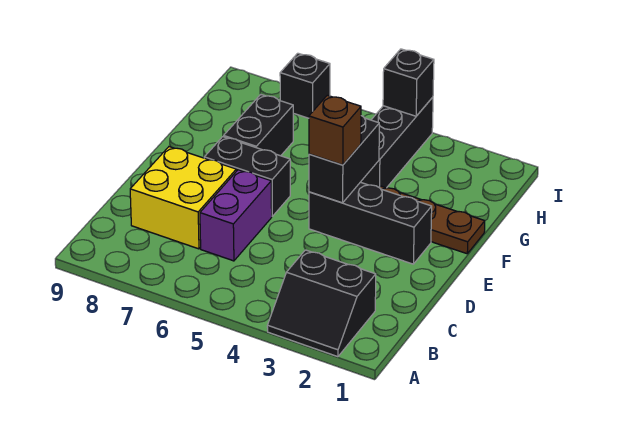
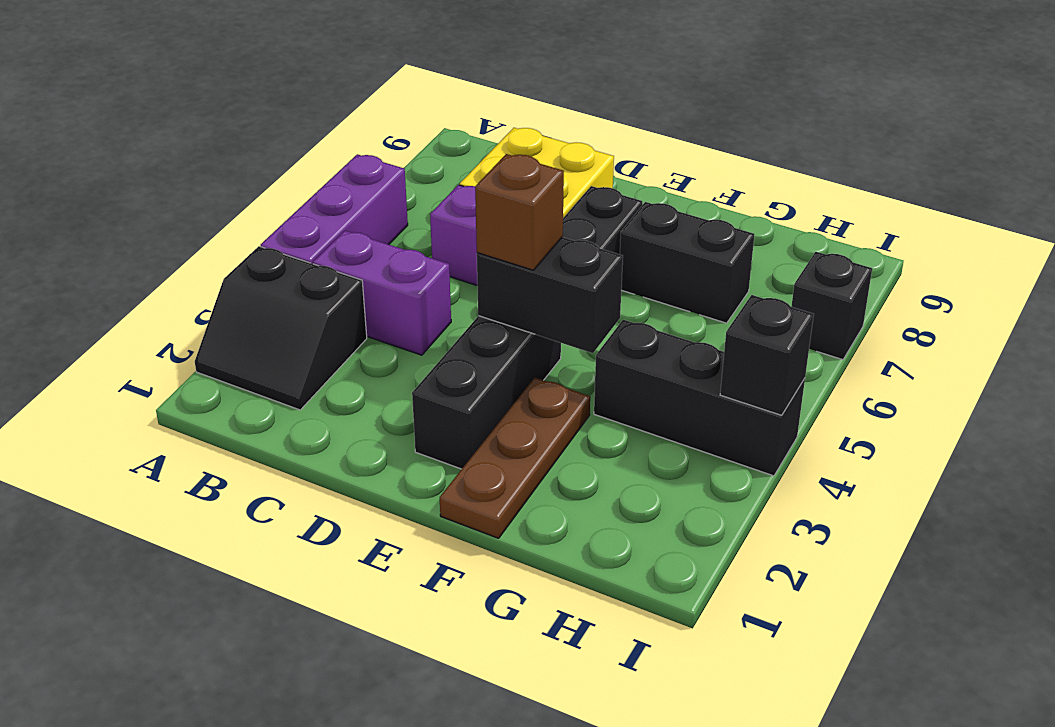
black slope A2:B3 level 1 top B -> black slope A2:B3 level 1 top 3
none -> purple brick A4:A6 level 1
none -> purple brick B4:C4 level 1

